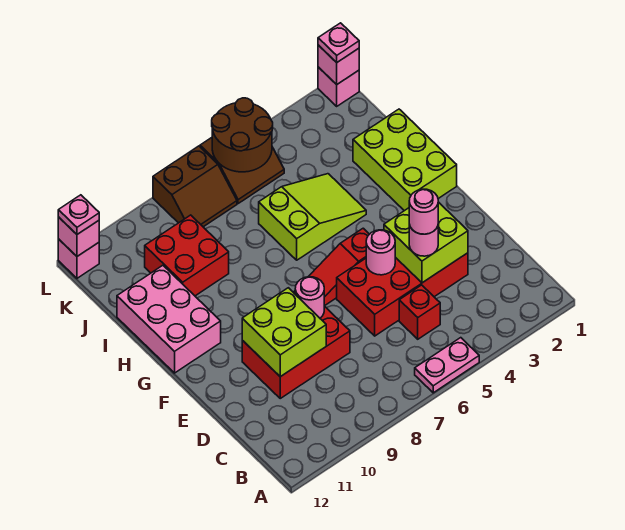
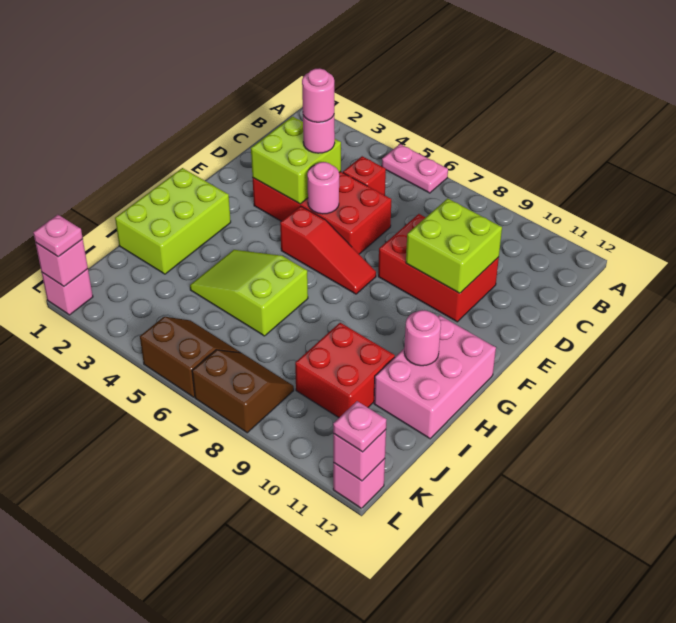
pink round brick E8 level 2 -> pink round brick H11 level 2
brown round brick K5:L6 level 2 -> none

